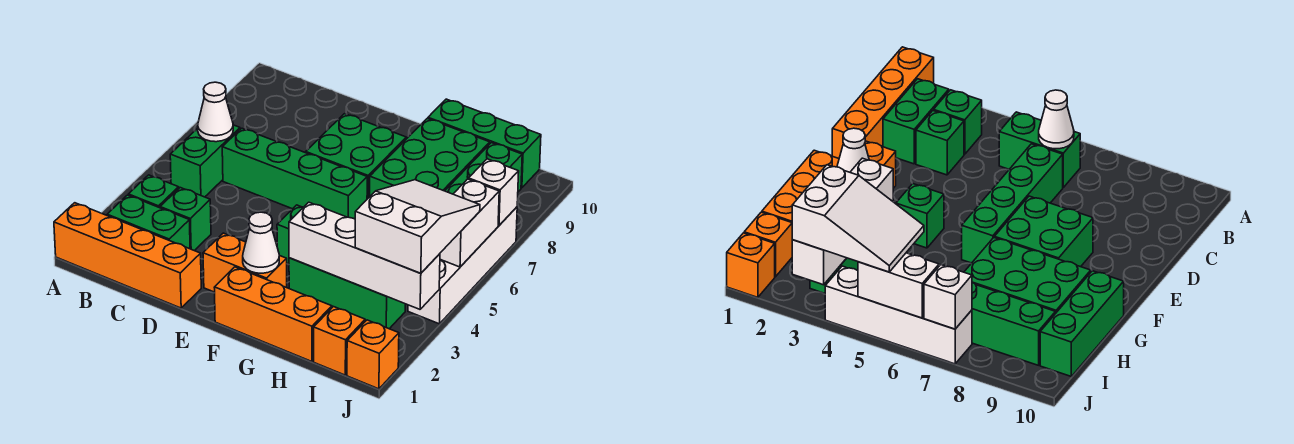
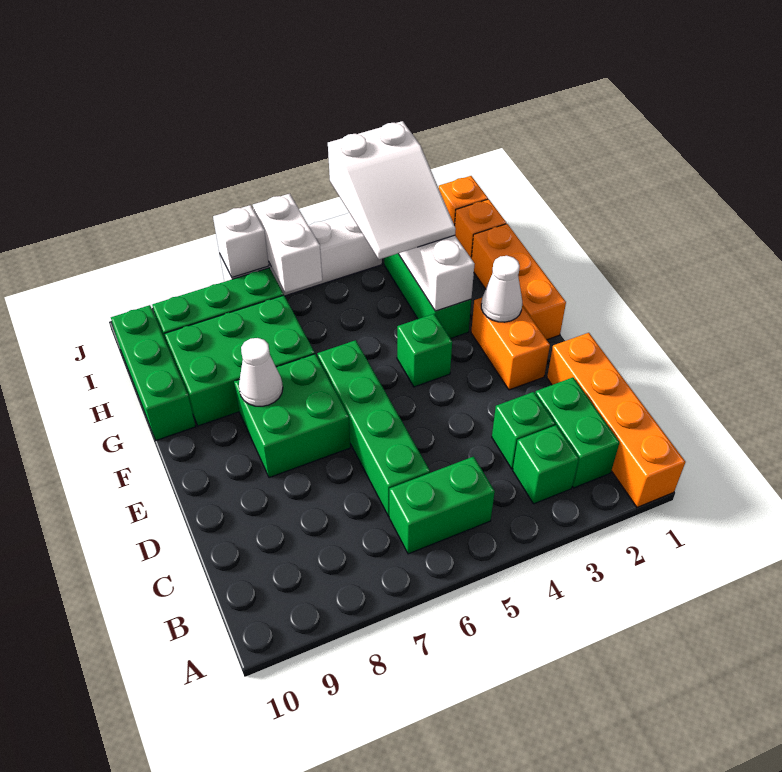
white cone B6 level 2 -> white cone F8 level 2
white slope I3:J5 level 3 top 3 -> white slope H3:J4 level 3 top J
white brick J5:J6 level 2 -> white brick I6:J6 level 2

